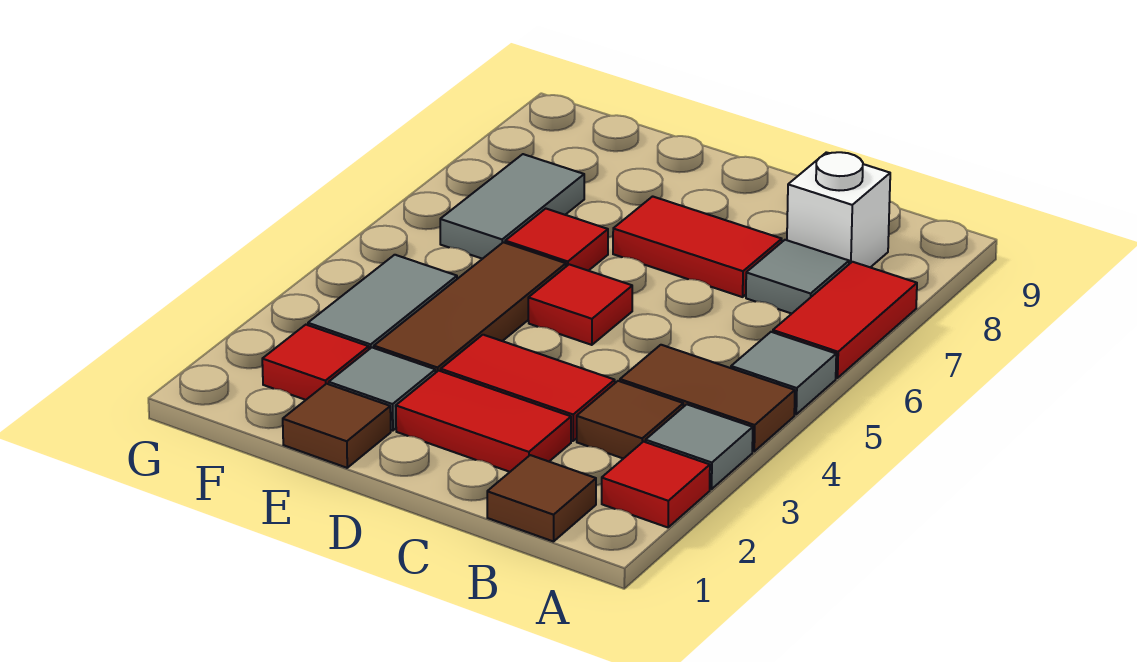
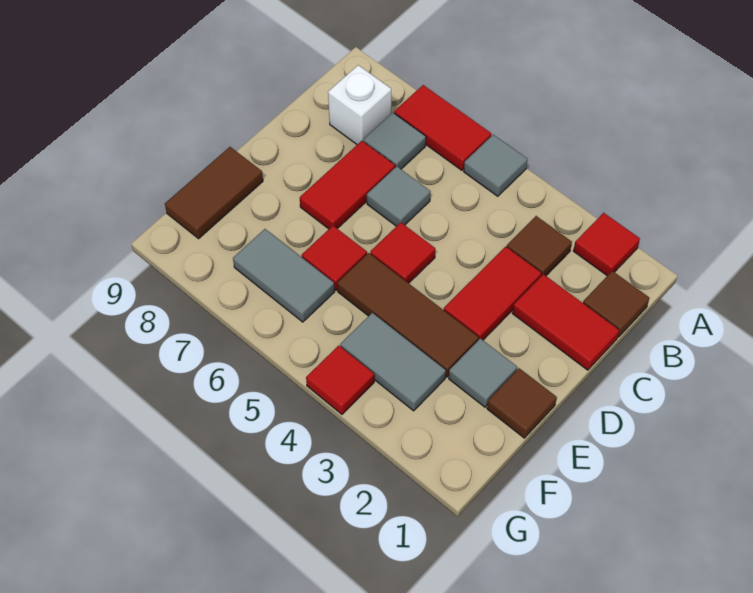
grey tile A3 level 1 -> grey tile C6 level 1
brown tile A4:B4 level 1 -> brown tile E9:F9 level 1
red tile C2:D2 level 1 -> red tile C1:C2 level 1
red tile F2 level 1 -> red tile G4 level 1

